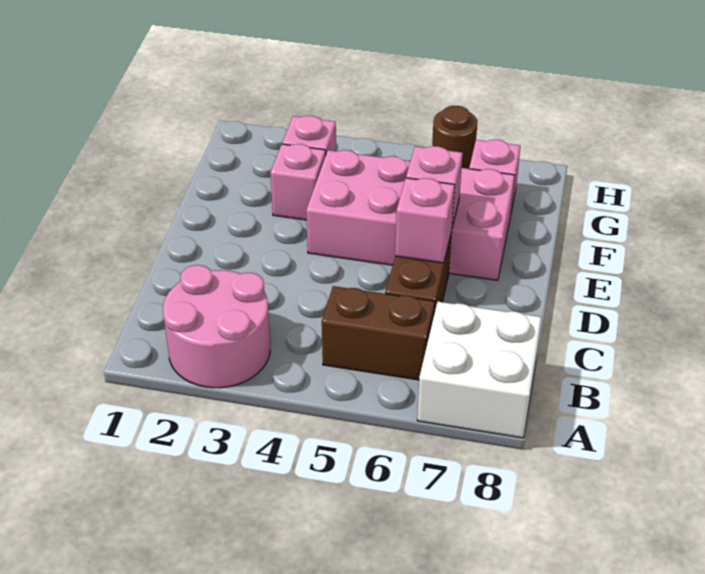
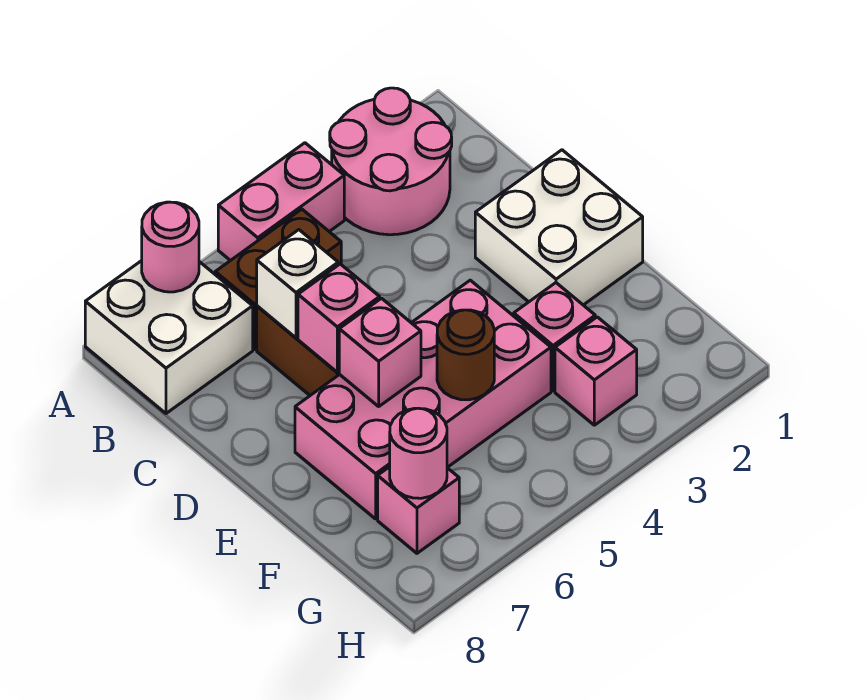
none -> pink brick A4:A5 level 1
none -> pink round brick A7 level 2
none -> white brick C6 level 2
none -> white brick D1:E2 level 1
none -> pink round brick G7 level 2
brown round brick H6 level 1 -> brown round brick F5 level 2

